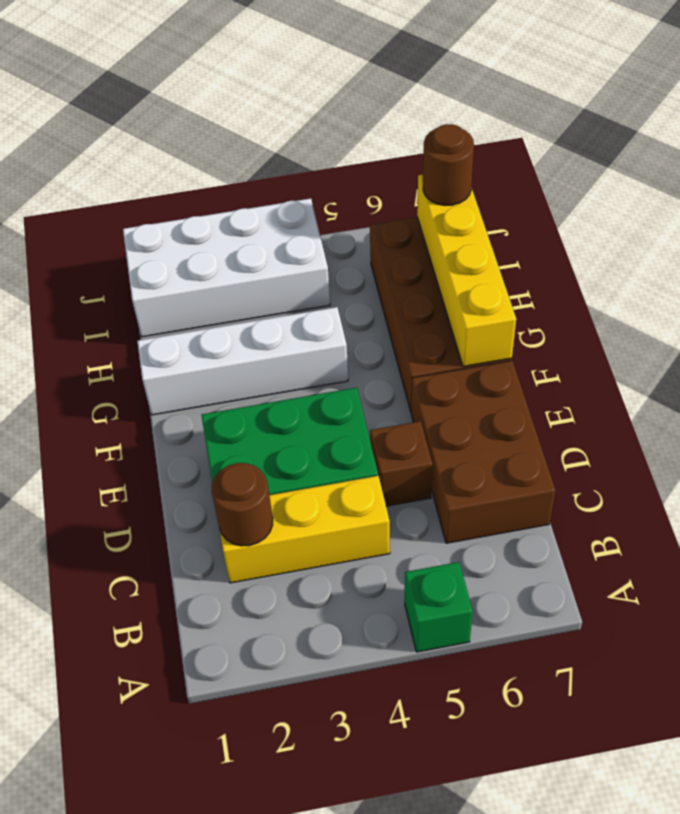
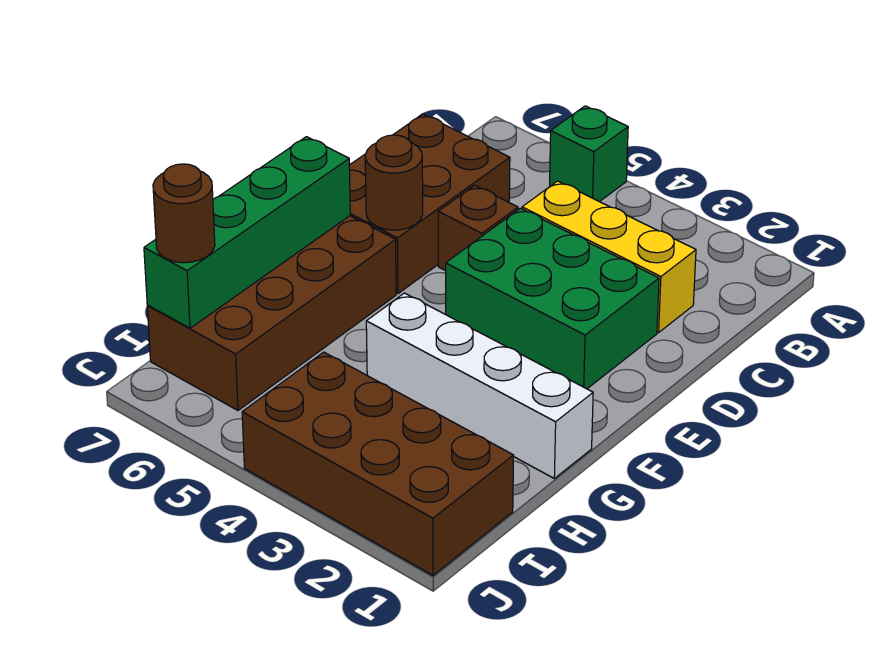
brown round brick C2 level 2 -> brown round brick E6 level 2
yellow brick F7:I7 level 2 -> green brick F7:I7 level 2
white brick I1:J4 level 1 -> brown brick I1:J4 level 1

